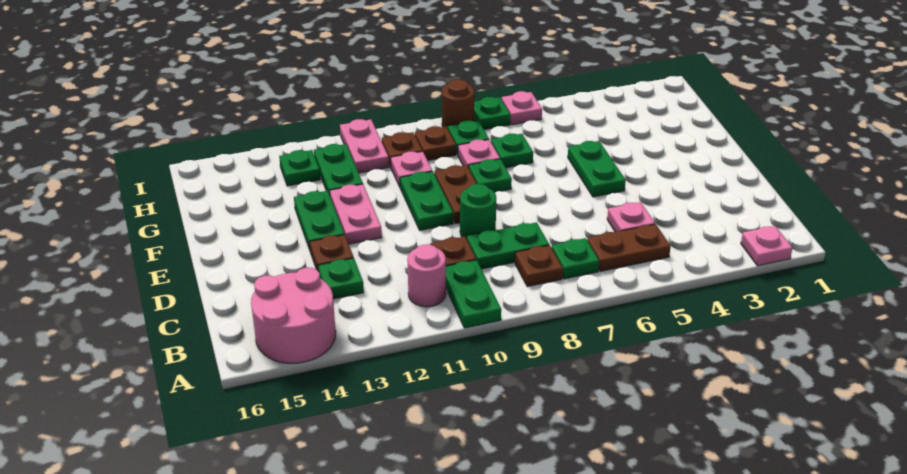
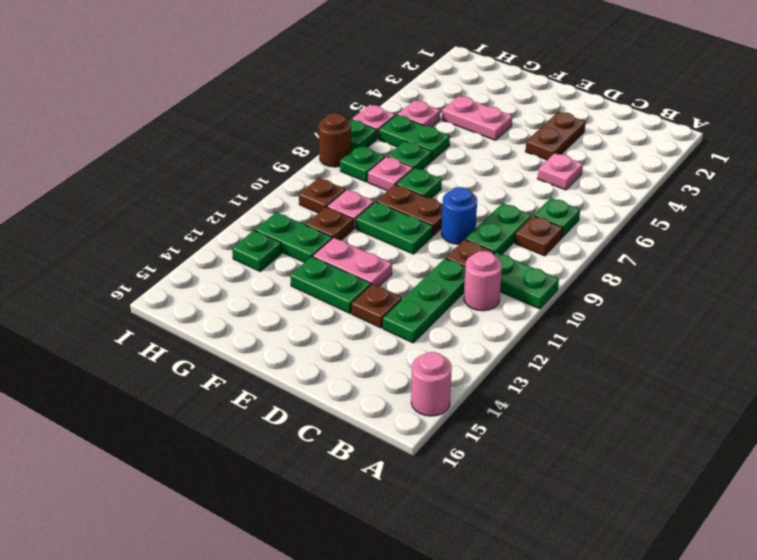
pink plate A2 level 1 -> pink plate H5 level 1
pink round brick A14:B15 level 1 -> pink round brick A15 level 1
brown plate B5:B6 level 1 -> brown plate D3:D4 level 1
green plate C13 level 1 -> green plate C11:C13 level 1
green round brick D9 level 1 -> blue round brick D9 level 1
green plate E5:F5 level 1 -> green plate G6:H6 level 1
brown plate H9 level 1 -> brown plate G11 level 1
pink plate H11:I11 level 1 -> pink plate F4:G4 level 1

